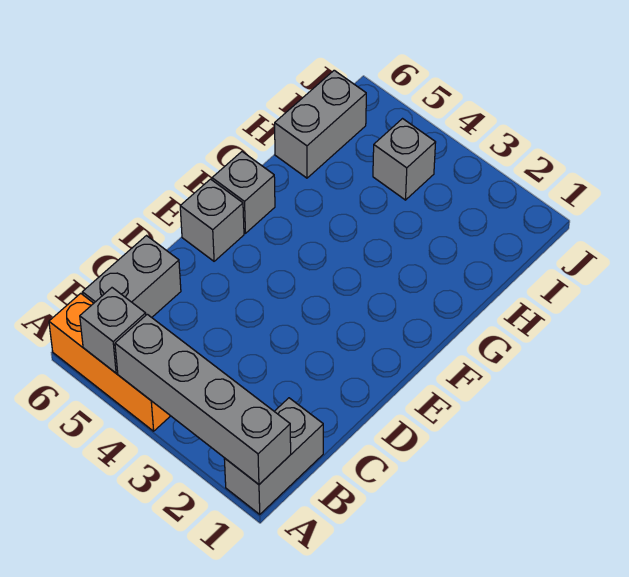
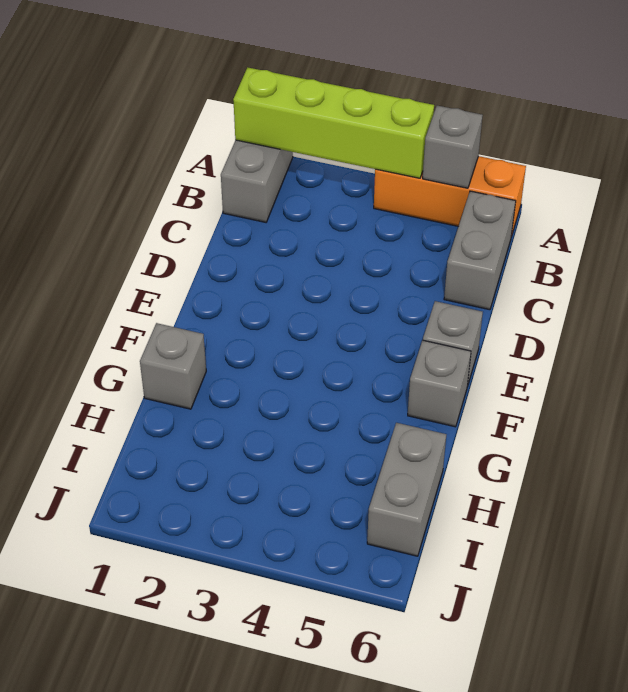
grey brick A1:A4 level 2 -> lime brick A1:A4 level 2
grey brick I4 level 1 -> grey brick G1 level 1

